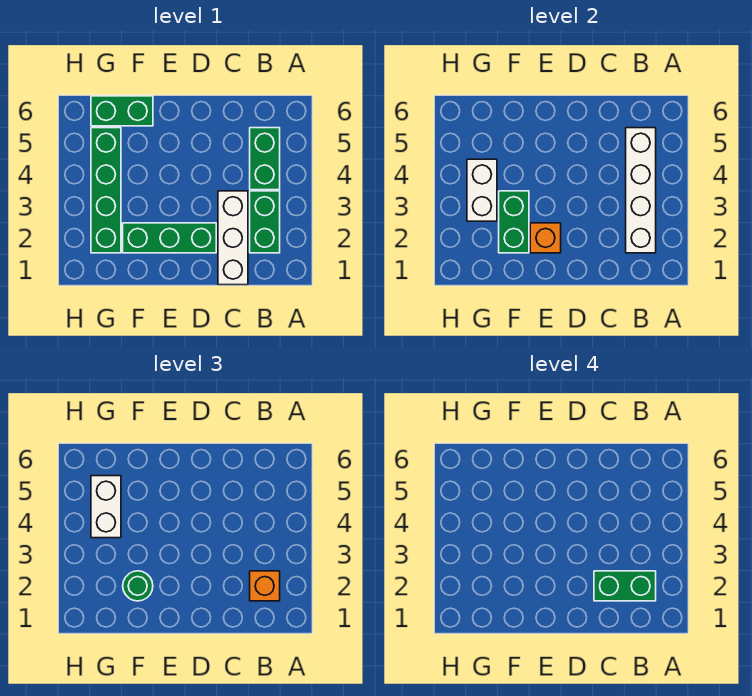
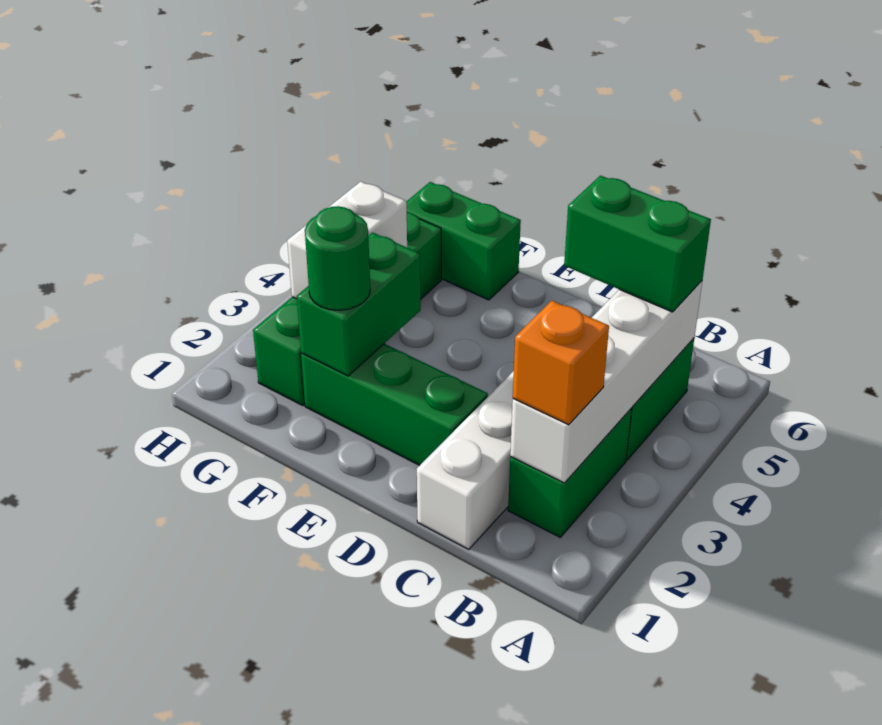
green brick B2:C2 level 4 -> green brick B5:C5 level 3
orange brick E2 level 2 -> none
white brick G4:G5 level 3 -> none

